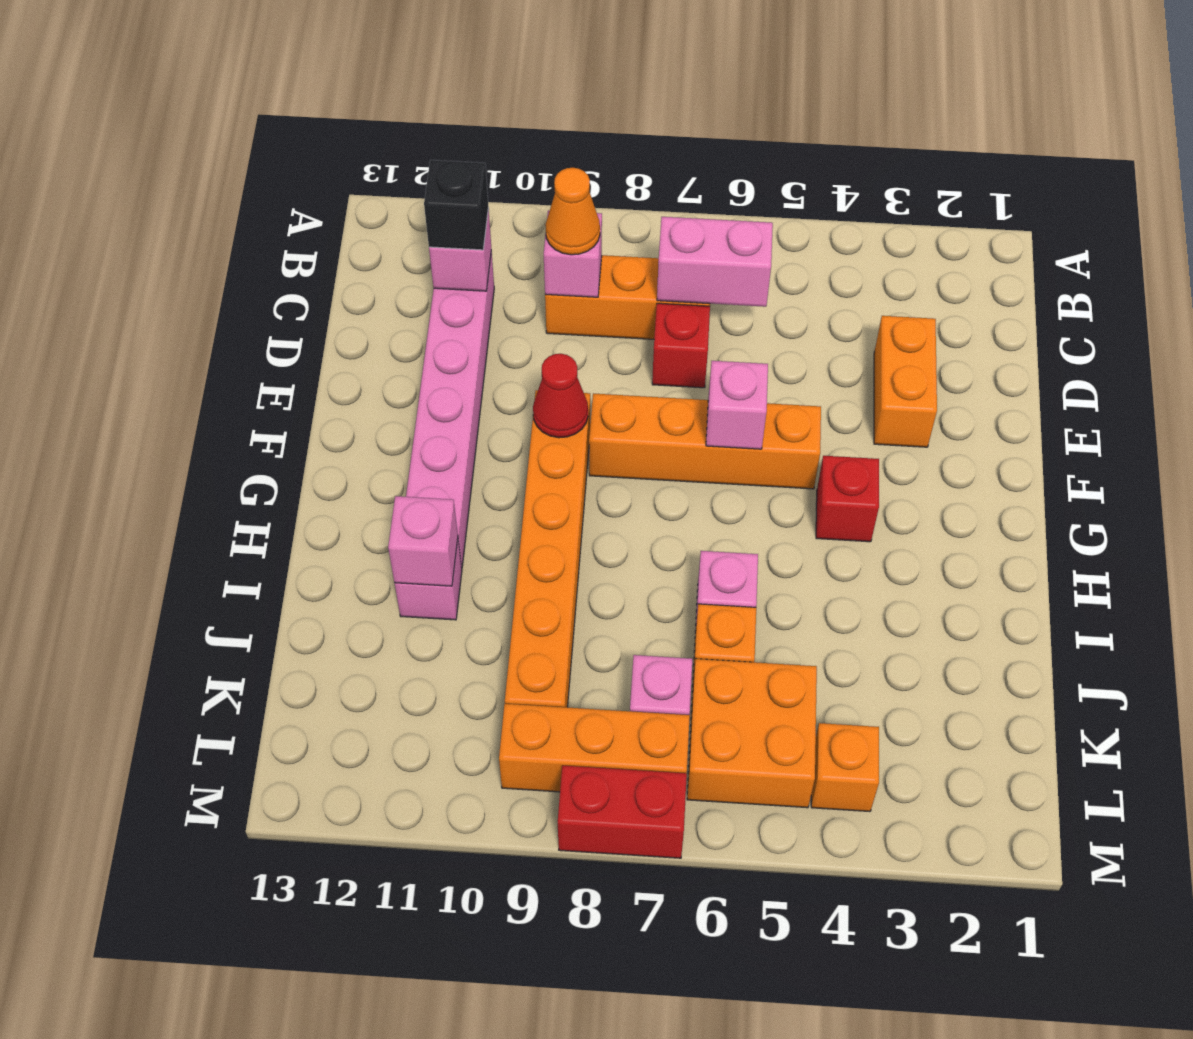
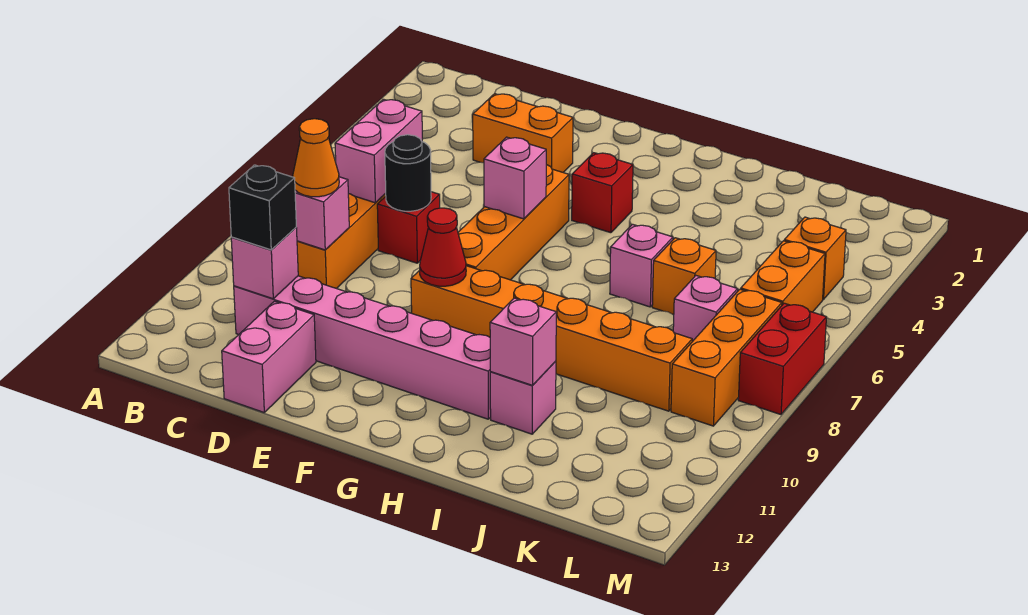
none -> black round brick D7 level 2
none -> pink brick D12:D13 level 1
orange brick K5:L6 level 1 -> orange brick L5:L6 level 1

